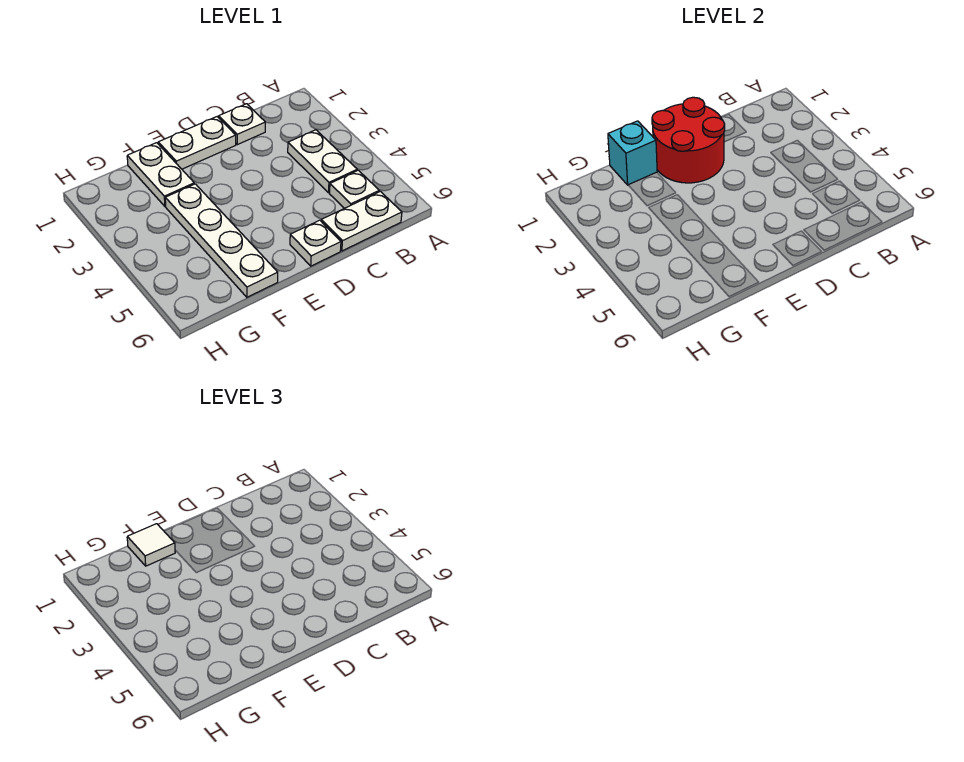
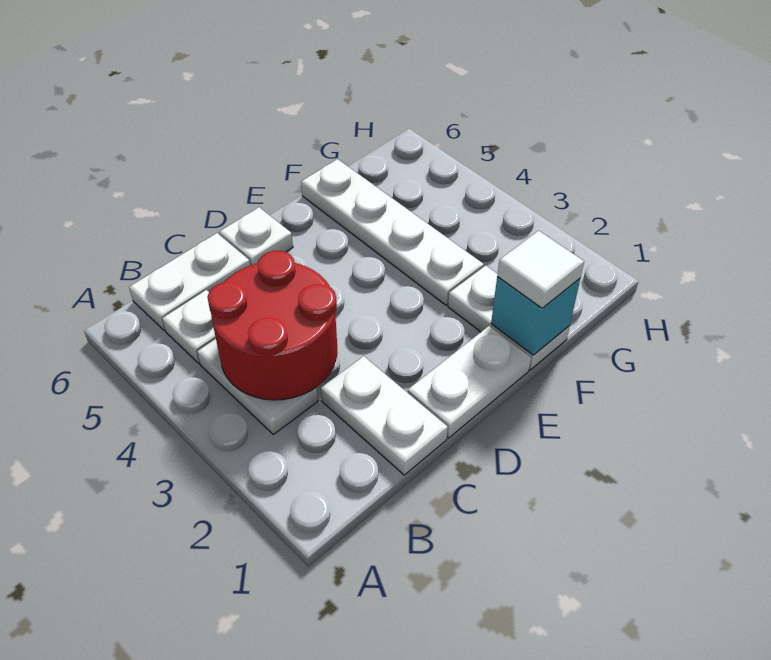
white plate C1 level 1 -> white plate C1:C2 level 1
red round brick D1:E2 level 2 -> red round brick B3:C4 level 2

